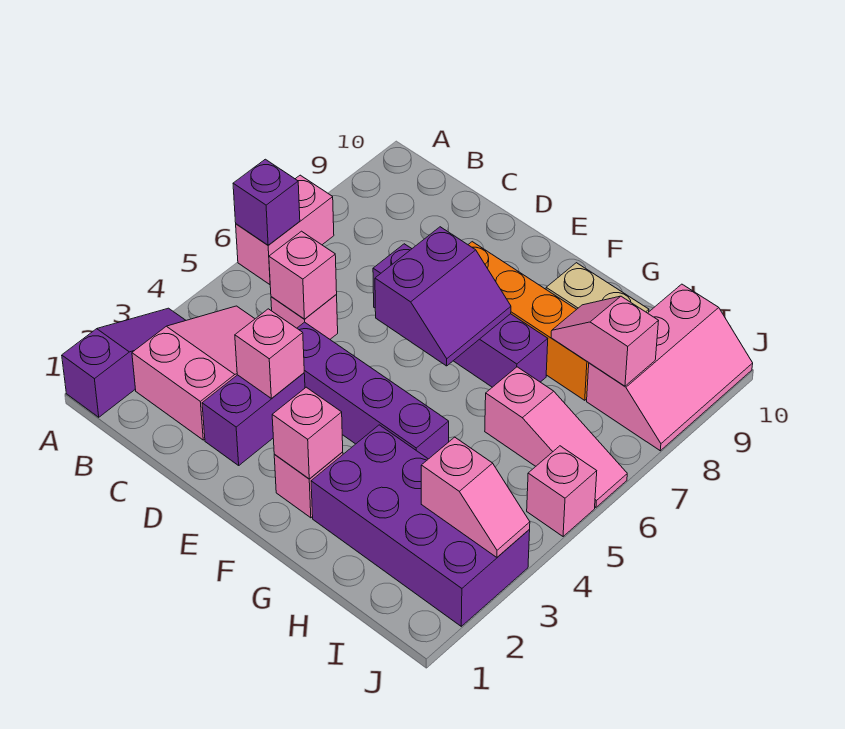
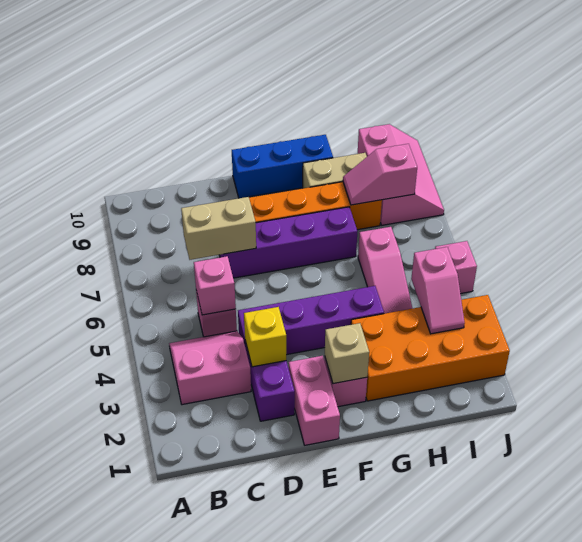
purple slope A1:A3 level 1 top 1 -> none
pink brick A6:A7 level 1 -> pink brick E1:E2 level 1
purple brick A6 level 2 -> none
pink slope B2:C4 level 1 top 2 -> pink slope B3:C4 level 1 top 3
none -> tan brick C7:D7 level 2
pink brick D3 level 2 -> yellow brick D3 level 2
purple slope E6:F7 level 2 top E -> none
none -> blue brick E10:G10 level 1
pink brick F2 level 2 -> tan brick F2 level 2
purple brick G2:J3 level 1 -> orange brick G2:J3 level 1
pink slope H6:J6 level 1 top H -> pink slope H4:H6 level 1 top 6
pink slope I3:J3 level 2 top I -> pink slope I3:I4 level 2 top 4

